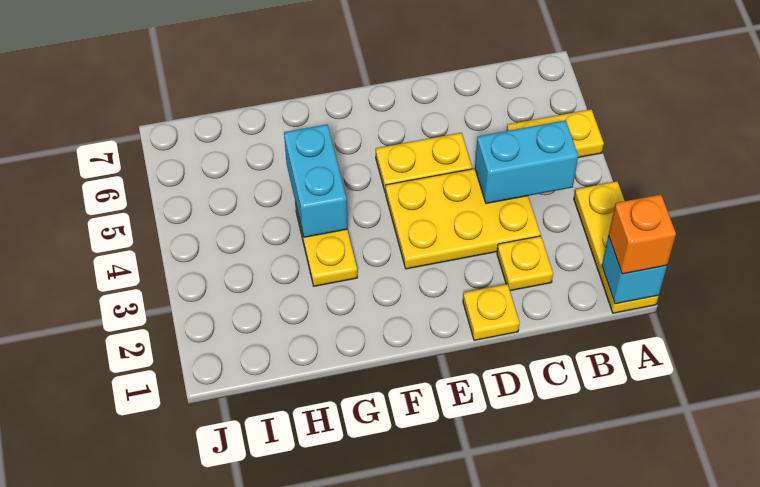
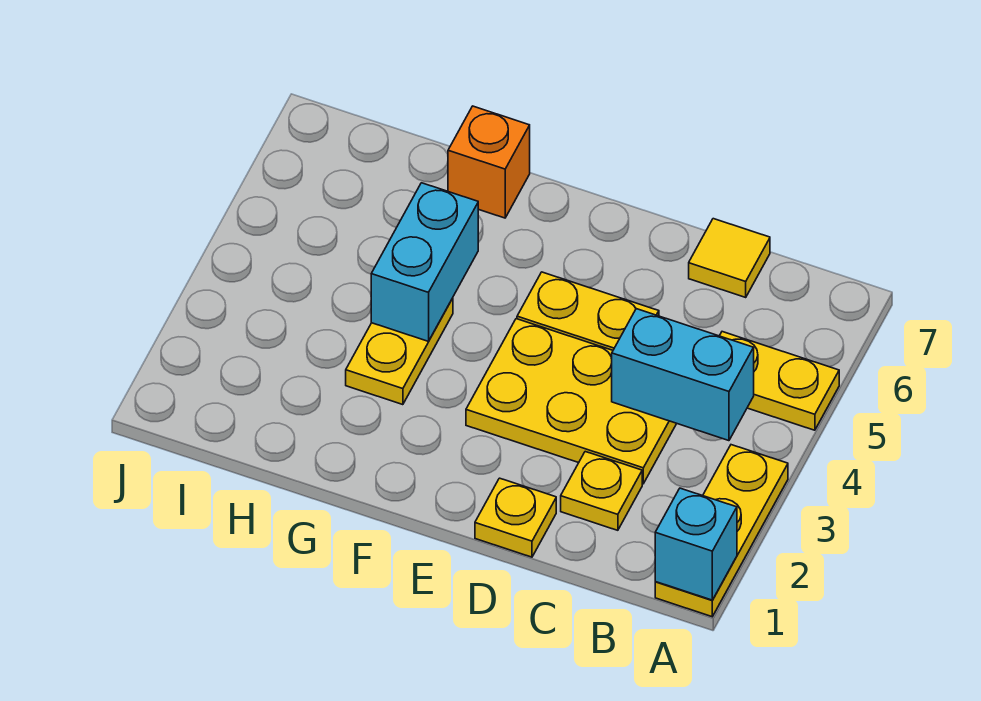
orange brick A1 level 3 -> orange brick G7 level 1
none -> yellow tile C7 level 1

